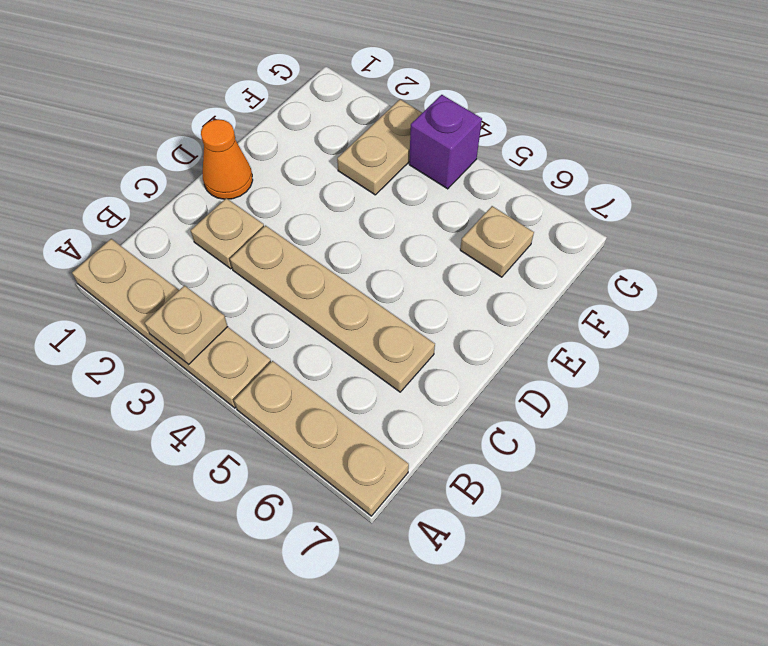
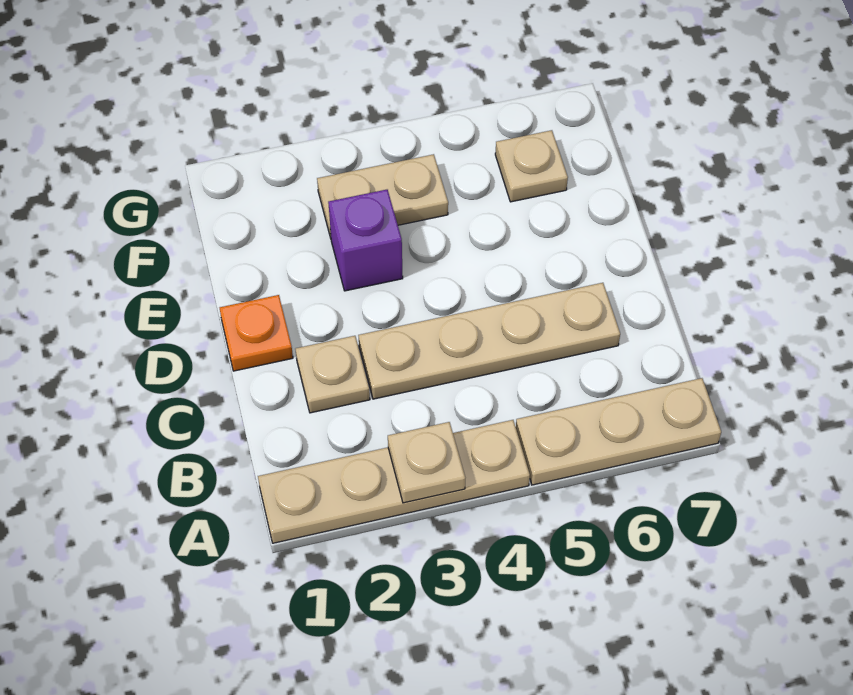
orange cone D1 level 1 -> orange plate D1 level 1
tan plate F3:G3 level 1 -> tan plate F3:F4 level 1
purple brick G4 level 1 -> purple brick E3 level 1

